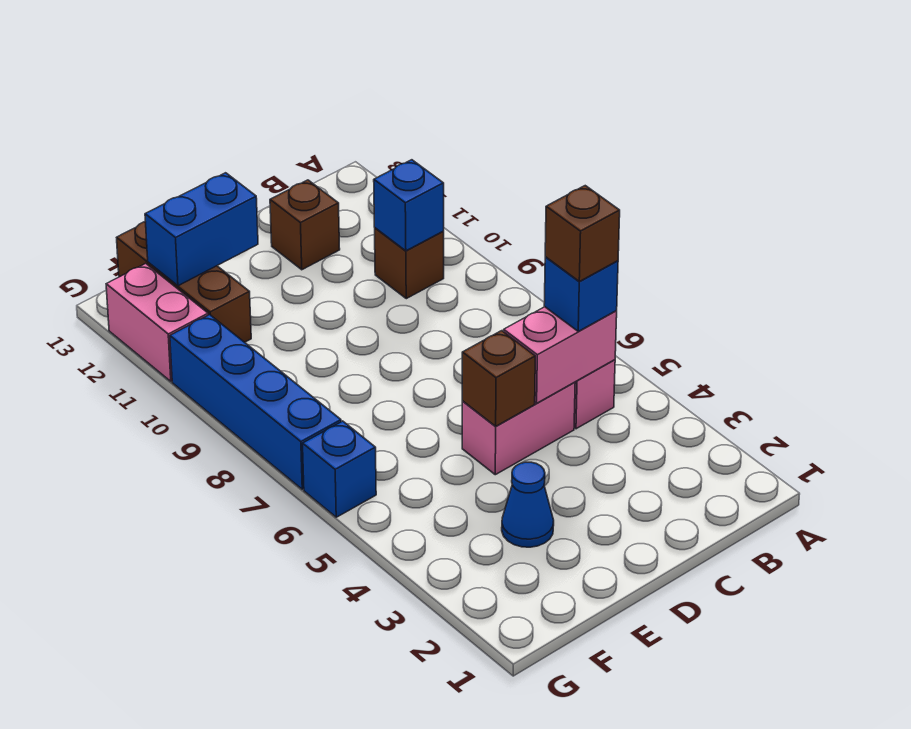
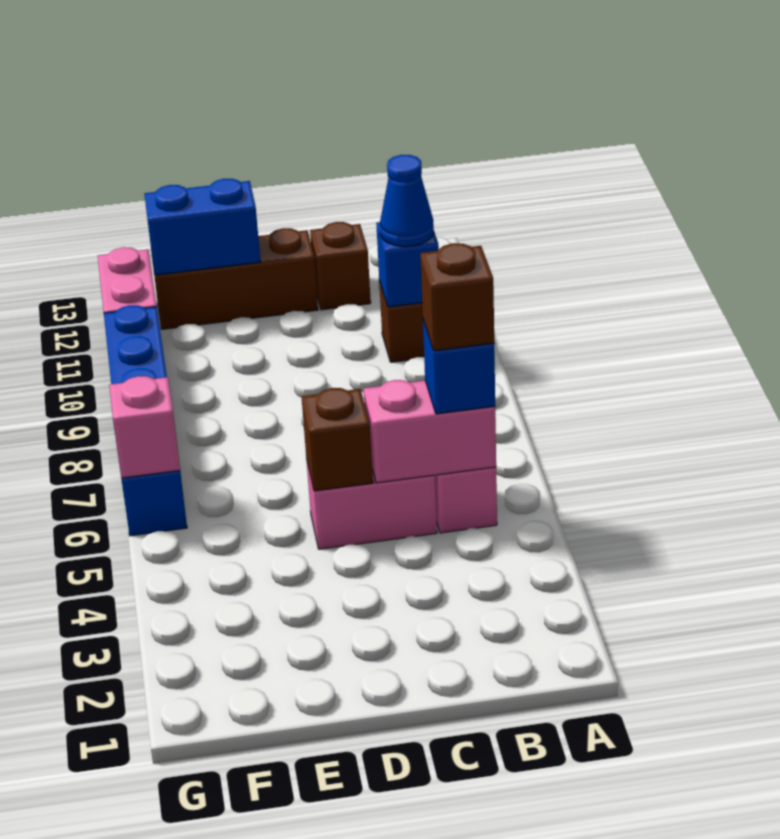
blue cone E3 level 1 -> blue cone B10 level 3
brown brick F11:F13 level 1 -> brown brick D12:F12 level 1
none -> pink brick G6 level 2

